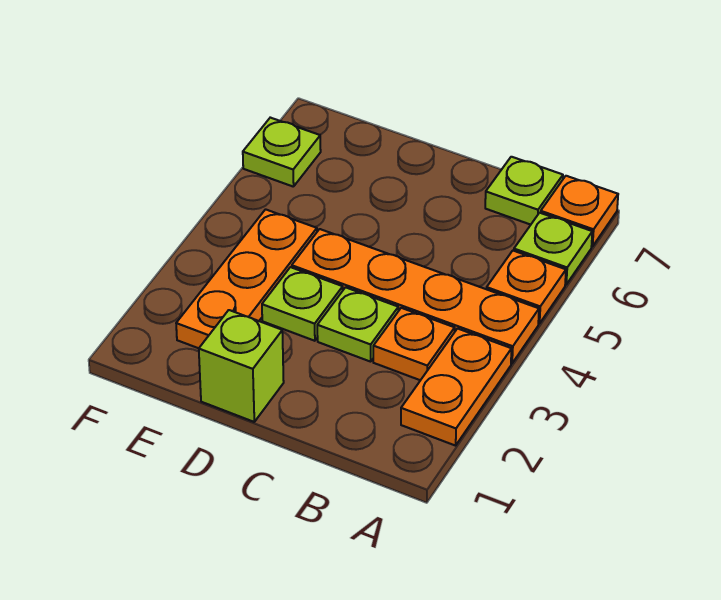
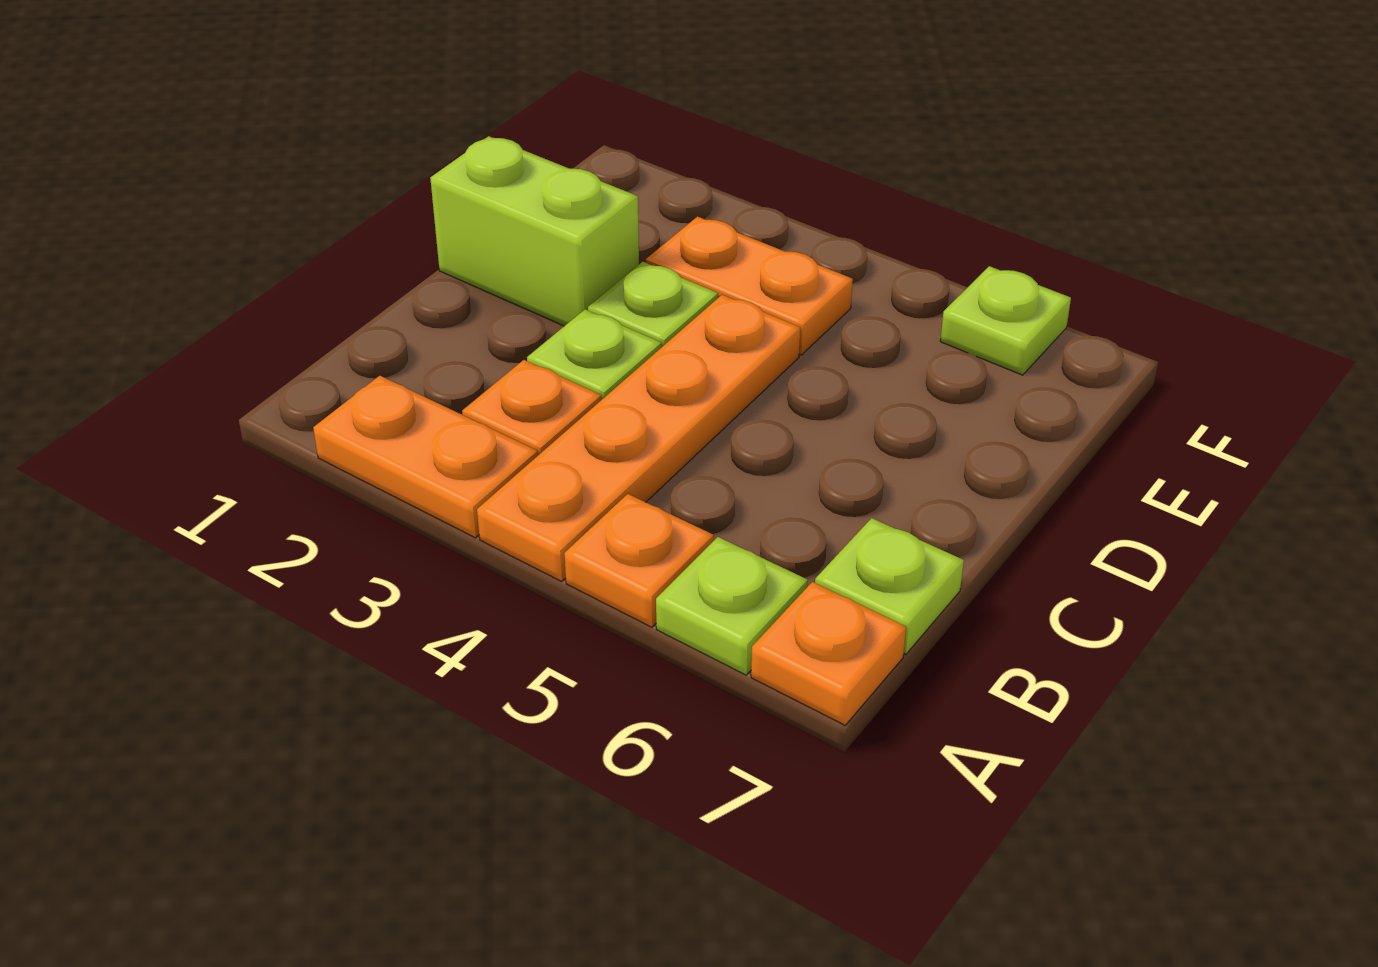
lime brick D1 level 1 -> lime brick D1:D2 level 1
orange plate E2:E4 level 1 -> orange plate E3:E4 level 1

